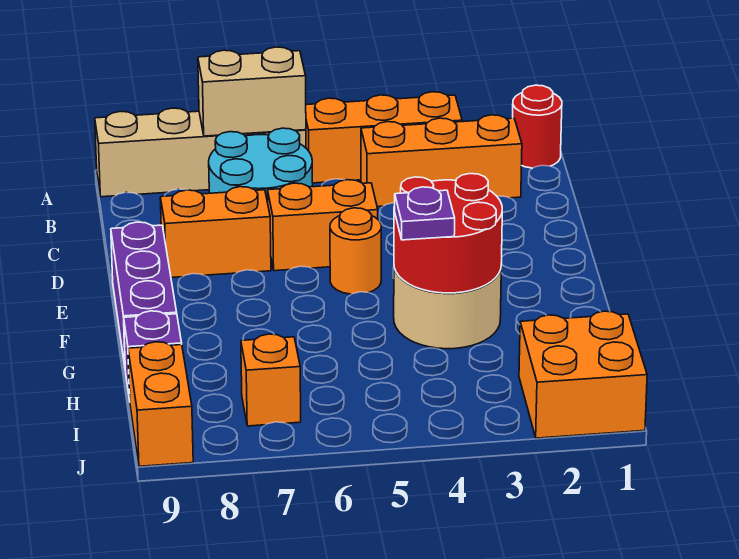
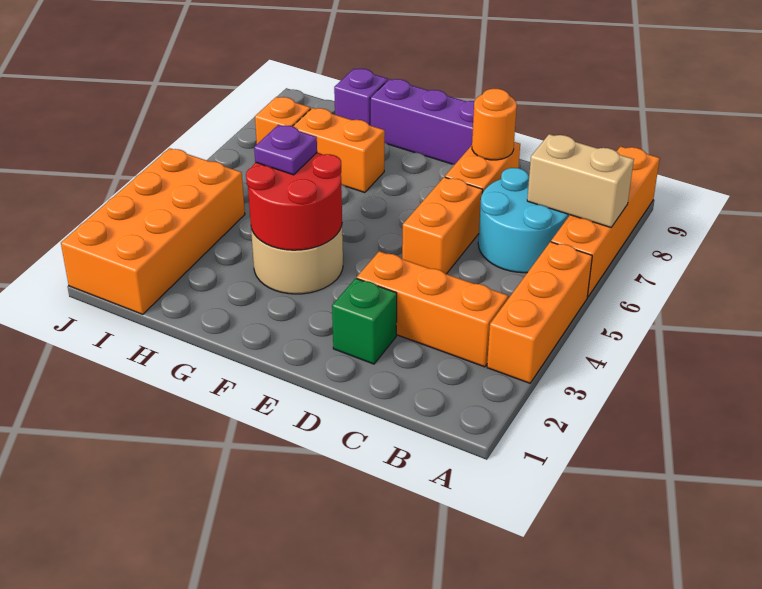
red round brick A1 level 1 -> none
tan brick A6:A9 level 1 -> orange brick A6:A9 level 1
tan brick A6:A7 level 2 -> tan brick A7:B7 level 2
orange brick B2:B4 level 1 -> orange brick B3:D3 level 1
none -> green brick D2 level 1
orange round brick E5 level 1 -> orange round brick D8 level 2
orange brick I1:J2 level 1 -> orange brick I1:J4 level 1
orange brick I9:J9 level 1 -> orange brick G7:H7 level 1

